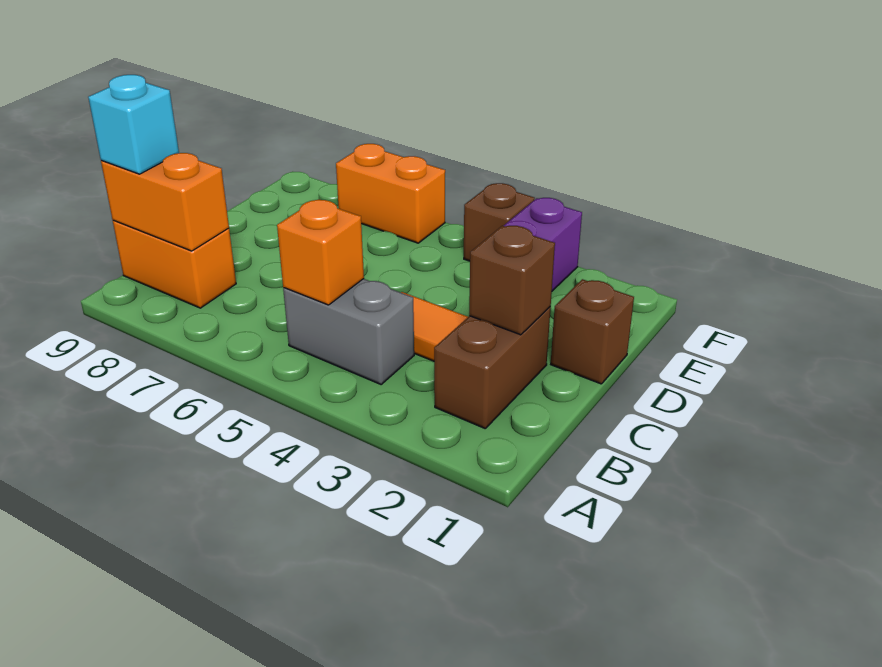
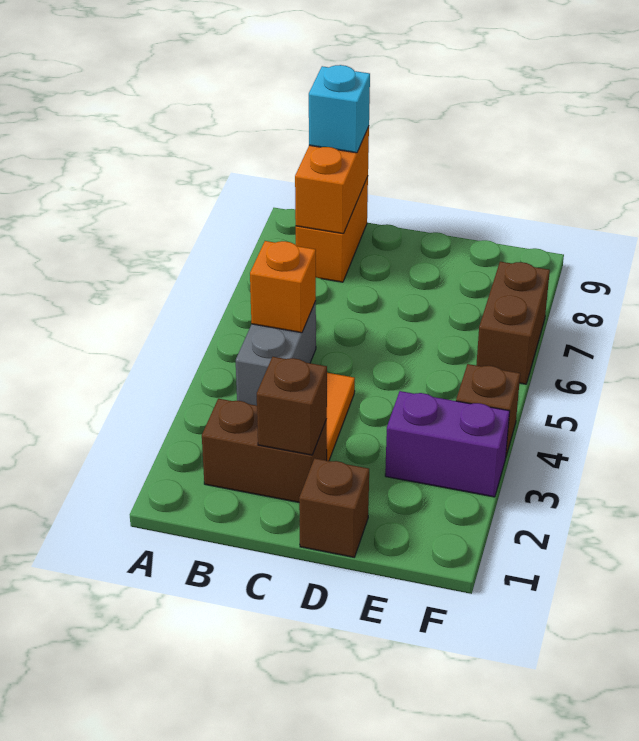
orange brick F6:F7 level 1 -> brown brick F6:F7 level 1

